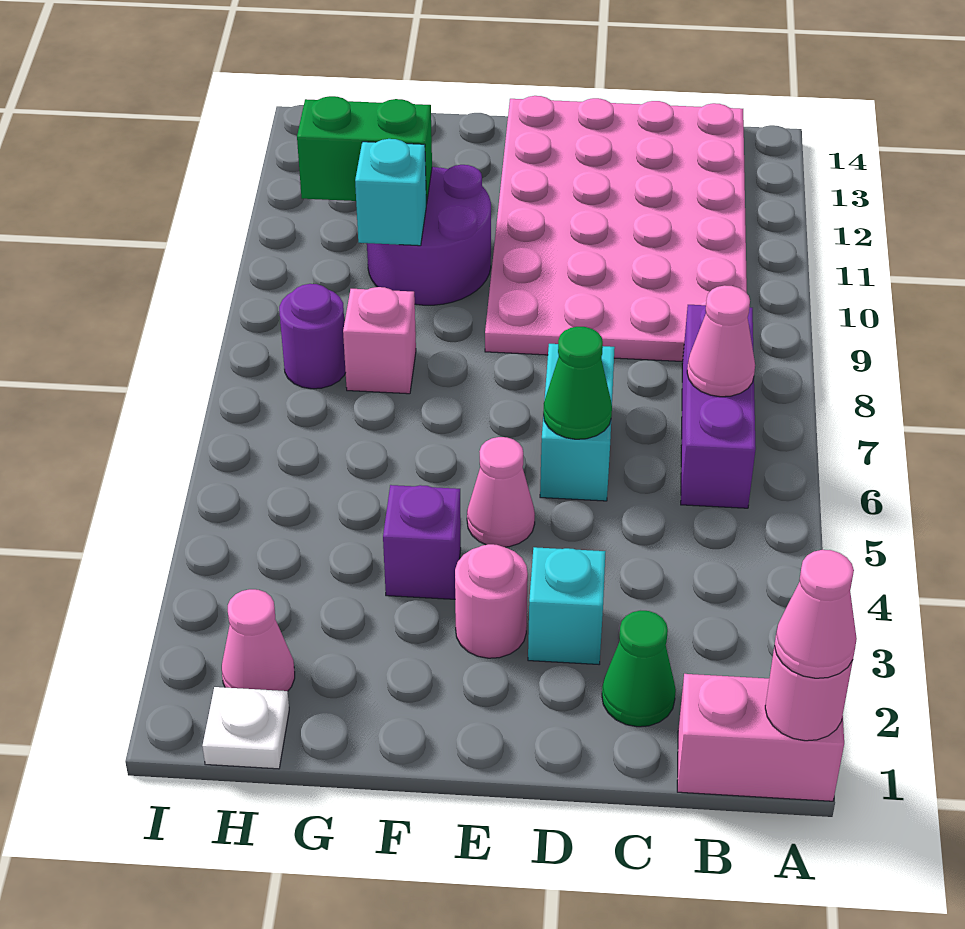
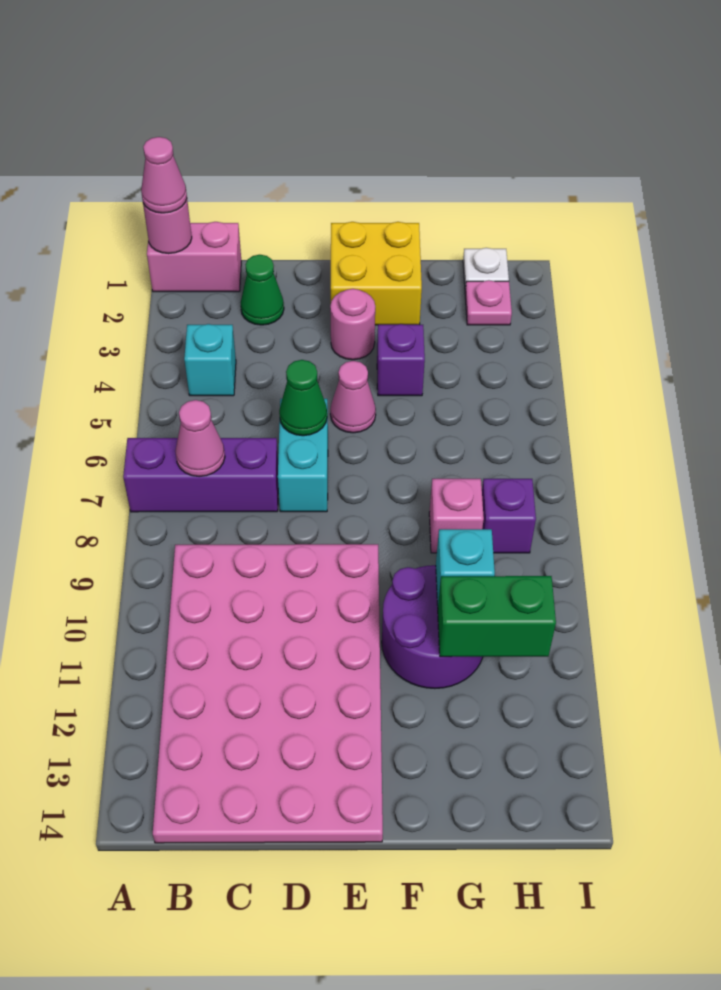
purple brick B6:B8 level 1 -> purple brick A7:C7 level 1
cyan brick D3 level 1 -> cyan brick B4 level 1
none -> yellow brick E1:F2 level 1
pink cone H2 level 1 -> pink plate H2 level 1
purple round brick H8 level 1 -> purple brick H8 level 1

